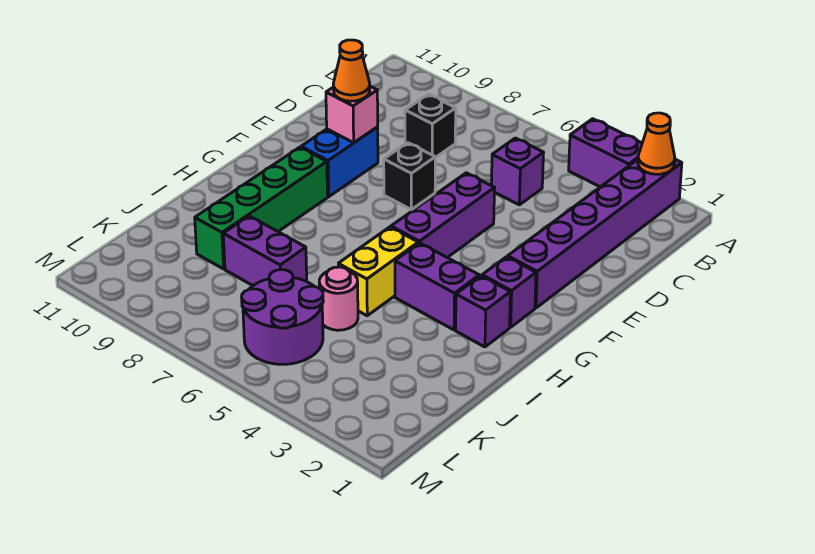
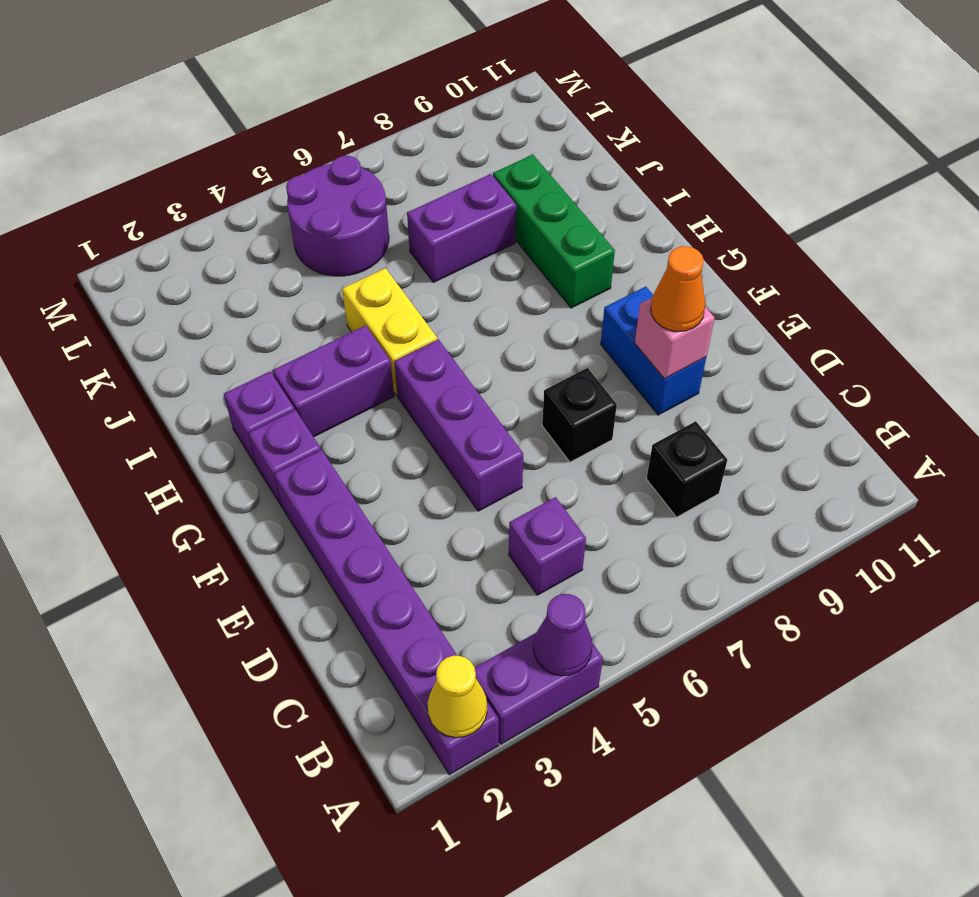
orange cone A2 level 2 -> yellow cone A2 level 2
none -> purple cone A4 level 2
green brick G9:J9 level 1 -> green brick H9:J9 level 1
pink round brick J5 level 1 -> none

